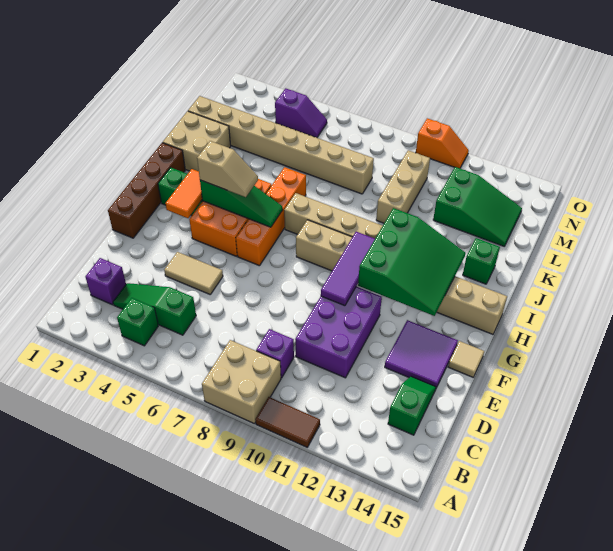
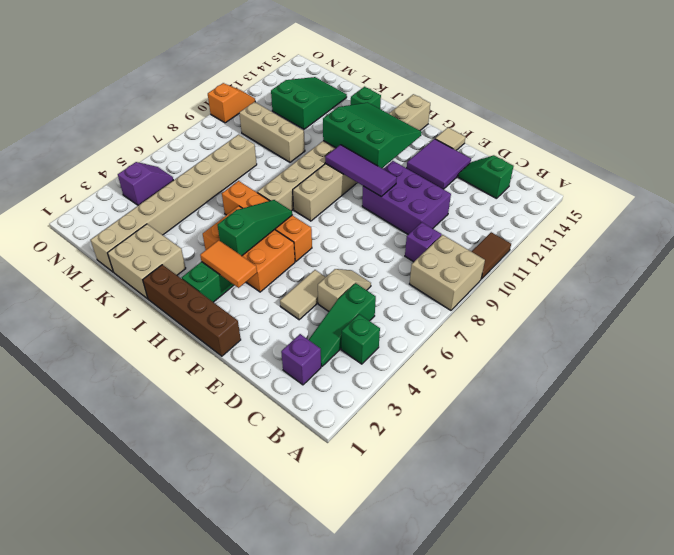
tan slope H4:H5 level 3 top 4 -> tan slope D5:D6 level 1 top 5

